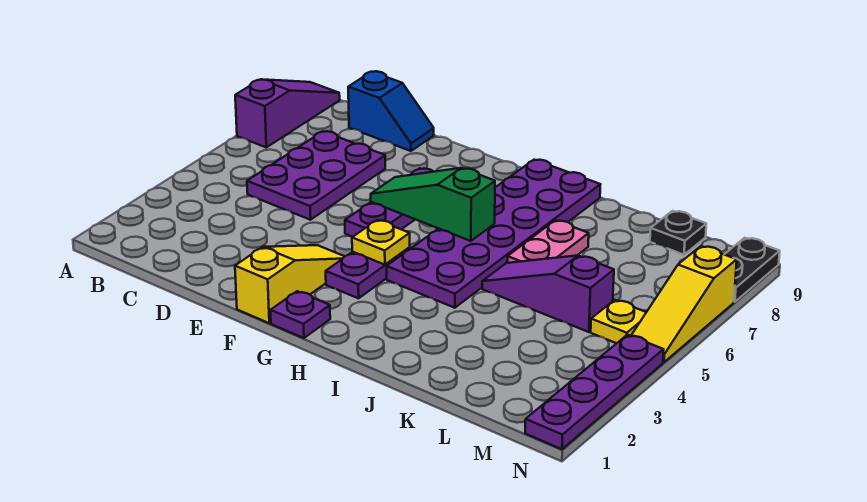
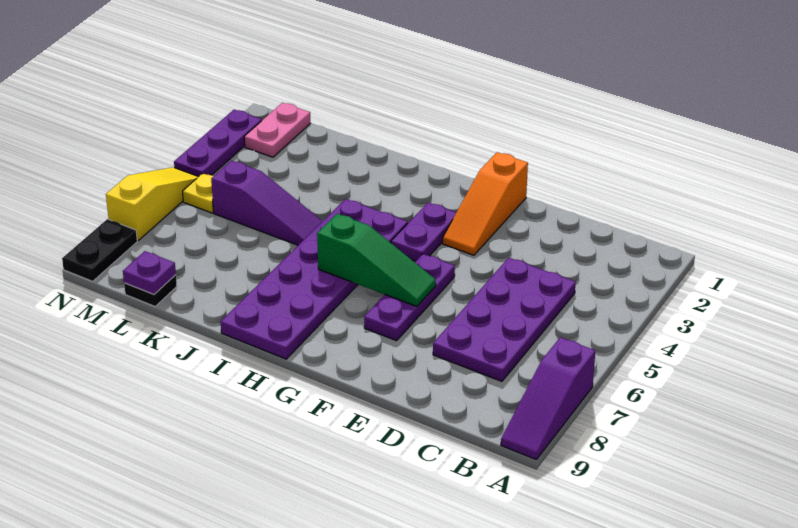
purple plate C5:D7 level 1 -> purple plate C4:D7 level 1
blue slope C9:D9 level 1 top C -> none
yellow slope F1:F3 level 1 top 1 -> orange slope F1:F3 level 1 top 1
purple plate G1 level 1 -> purple plate L9 level 2
yellow plate G4 level 2 -> none
pink plate J6:J7 level 1 -> pink plate M1:M2 level 1
purple plate N1:N4 level 1 -> purple plate N2:N4 level 1

